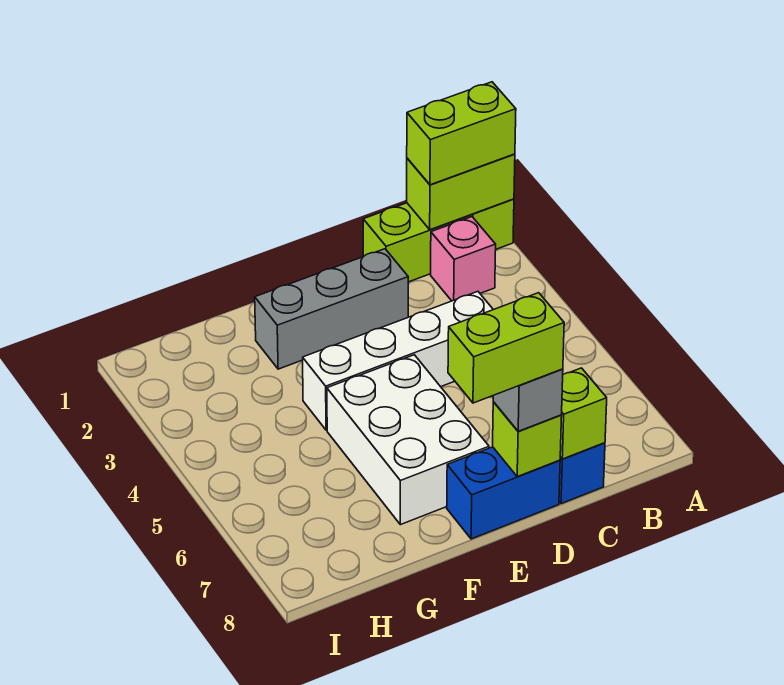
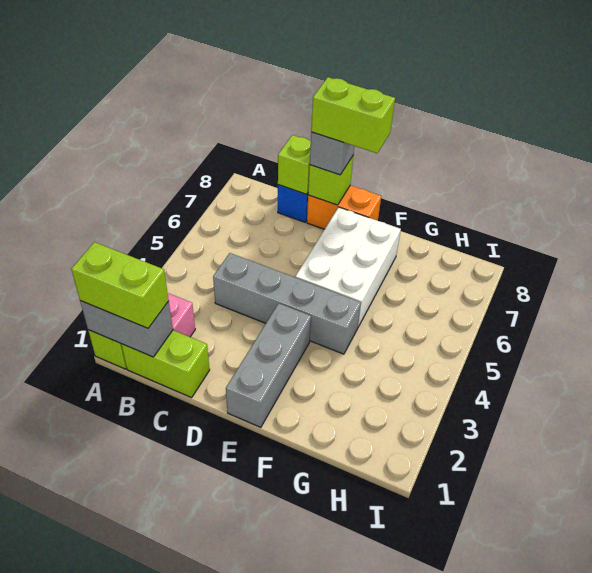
lime brick A1:B1 level 2 -> grey brick A1:B1 level 2
white brick C4:F4 level 1 -> grey brick C4:F4 level 1
grey brick D2:F2 level 1 -> grey brick E1:E3 level 1
blue brick D8:E8 level 1 -> orange brick D8:E8 level 1

